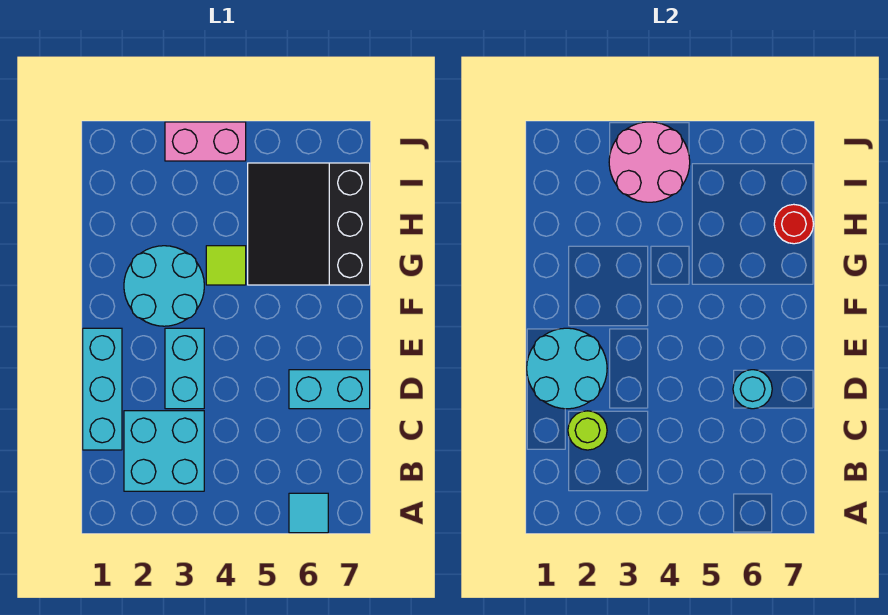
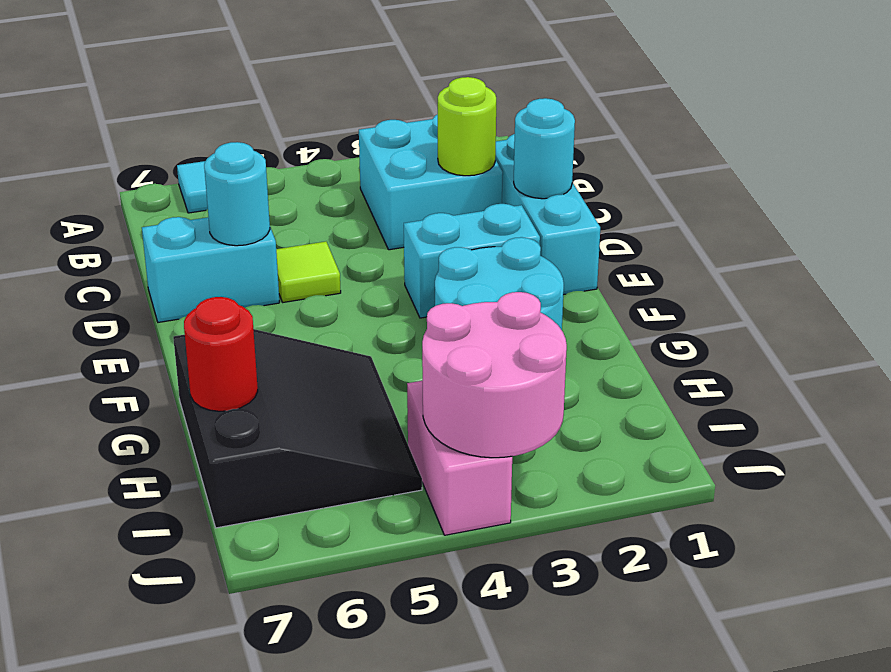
cyan round brick D1:E2 level 2 -> cyan round brick D1 level 2
cyan brick D3:E3 level 1 -> cyan brick E2:E3 level 1
lime tile G4 level 1 -> lime tile D5 level 1
pink brick J3:J4 level 1 -> pink brick I4:J4 level 1

